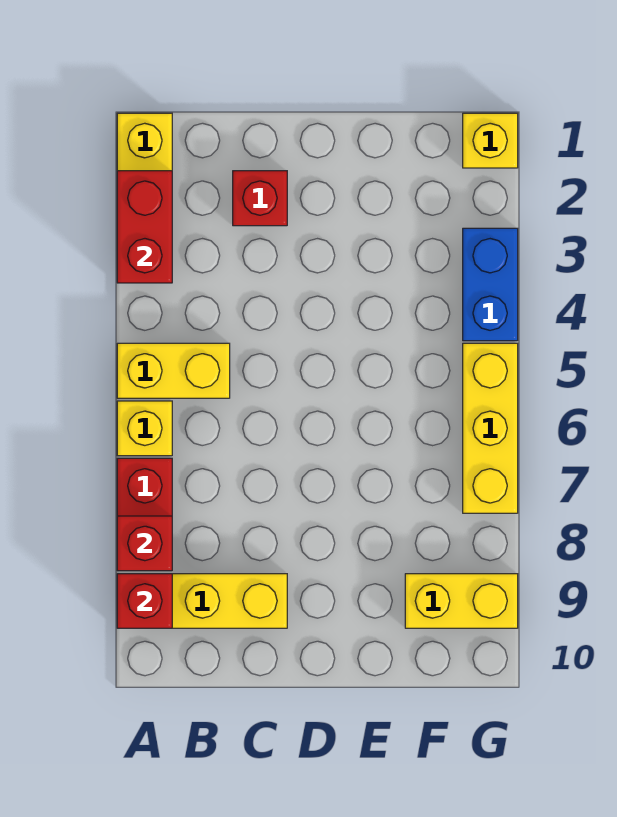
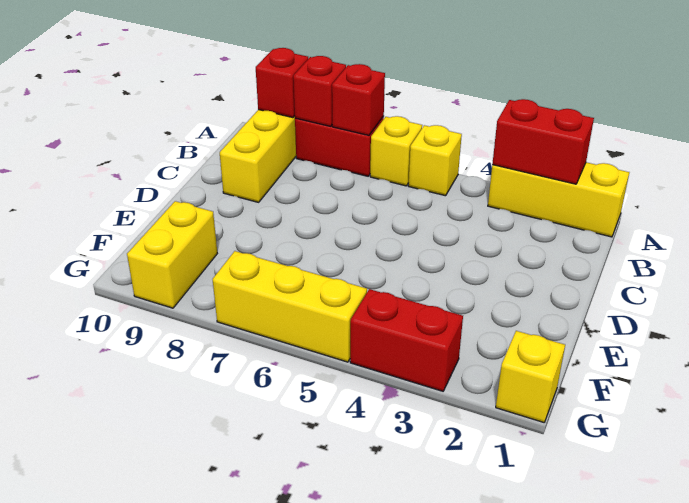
yellow brick A5:B5 level 1 -> yellow brick A5 level 1
red brick C2 level 1 -> red brick A7 level 2
blue brick G3:G4 level 1 -> red brick G3:G4 level 1

